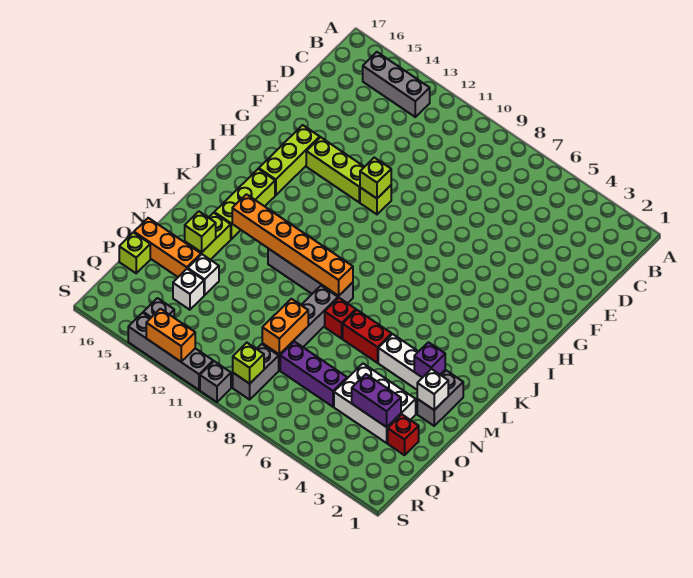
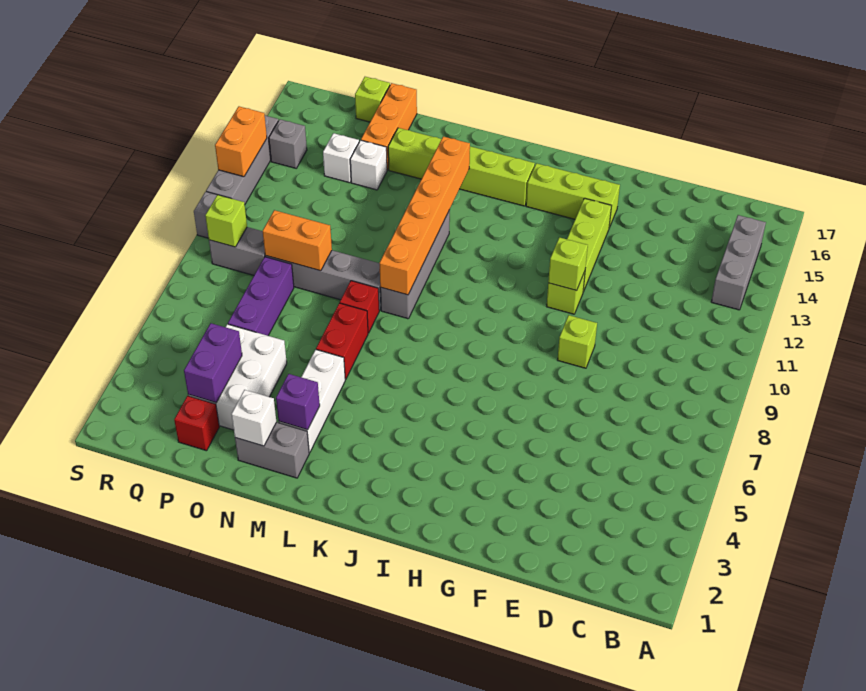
lime brick N15 level 2 -> lime brick F9 level 1

